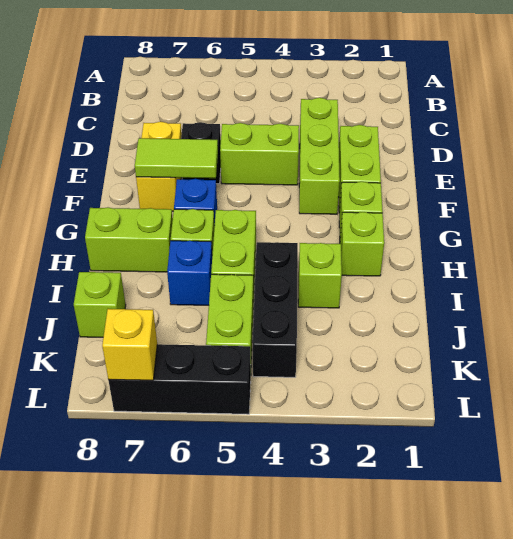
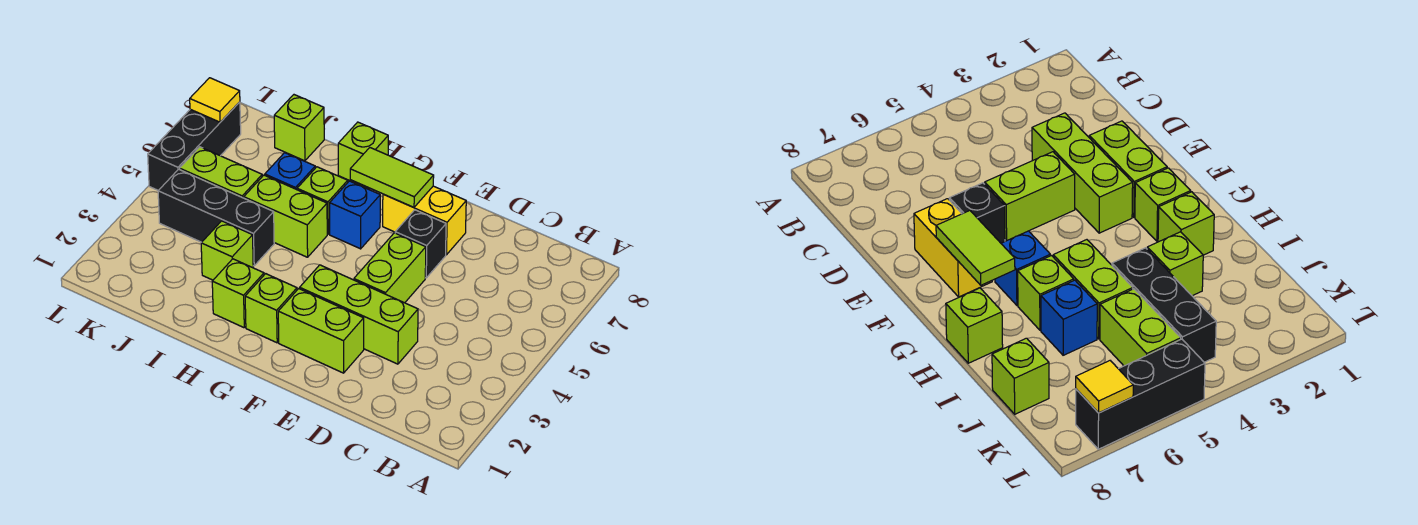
lime tile F6:F7 level 2 -> lime tile F7:G7 level 2
lime brick H7:H8 level 1 -> lime brick H8 level 1
yellow brick L7 level 2 -> yellow tile L7 level 2

